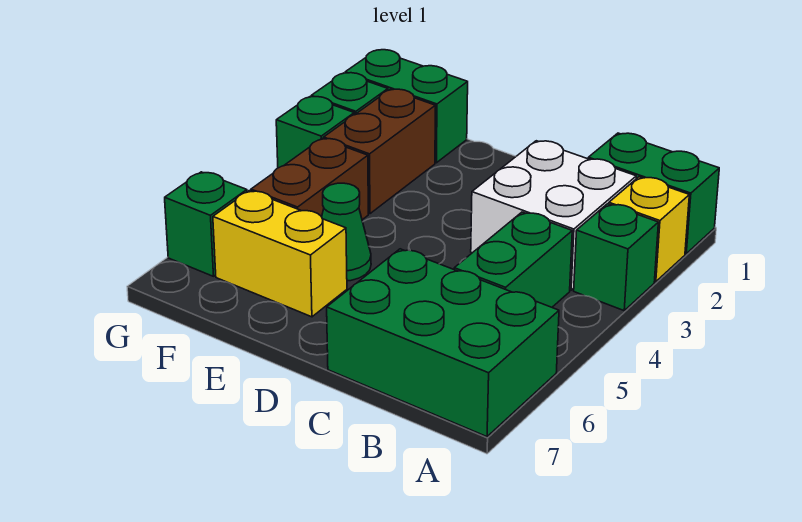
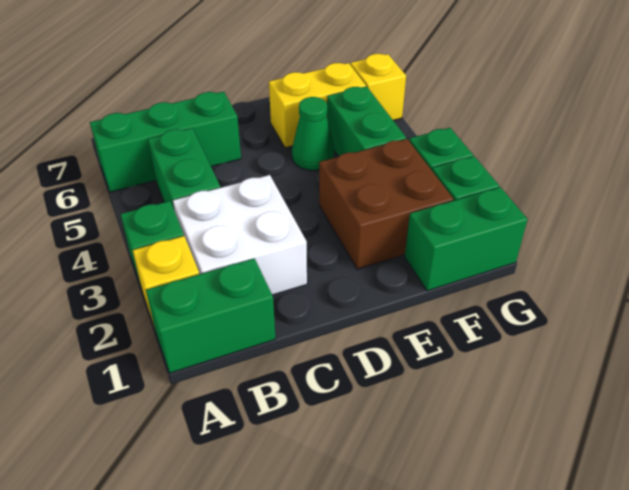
green brick A6:C7 level 1 -> green brick A6:C6 level 1
brown brick F2:F3 level 1 -> brown brick E2:F3 level 1
brown brick F4:F5 level 1 -> green brick F4:F5 level 1
green brick G6 level 1 -> yellow brick G6 level 1

